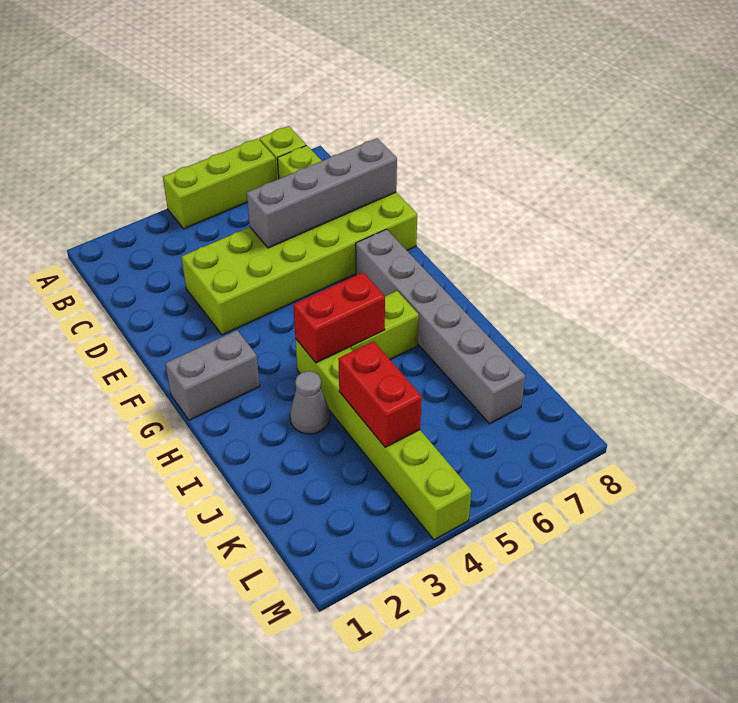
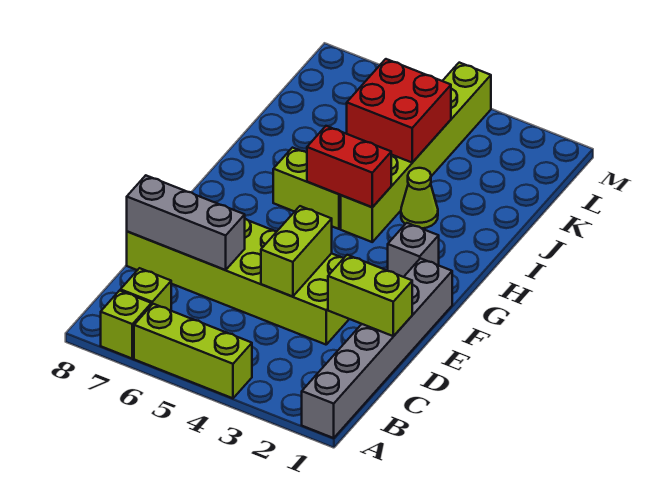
none -> lime brick D1:D2 level 2
none -> lime brick D4:E4 level 2
grey brick D5:D8 level 2 -> grey brick D6:D8 level 2
grey brick F7:K7 level 1 -> grey brick A1:F1 level 1
grey brick G1:G2 level 1 -> grey brick G2 level 1
grey cone I3 level 1 -> lime cone I3 level 1
red brick J4:K4 level 2 -> red brick J4:K5 level 2

